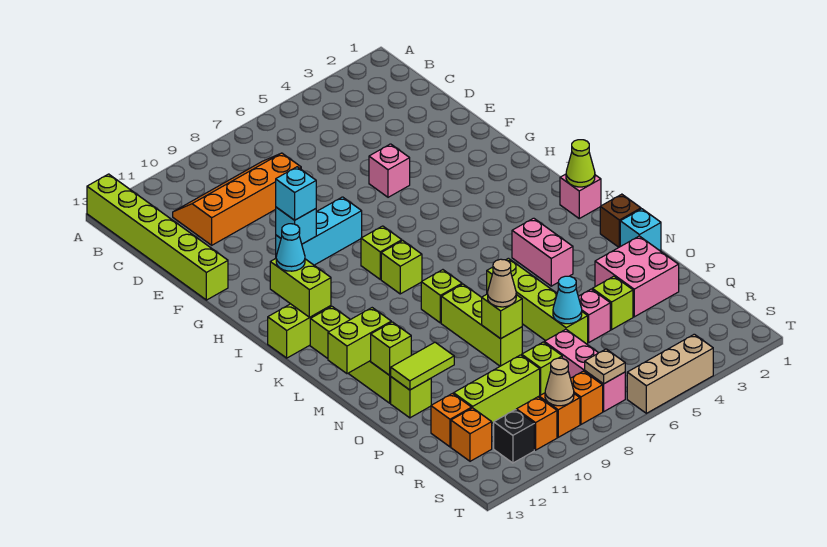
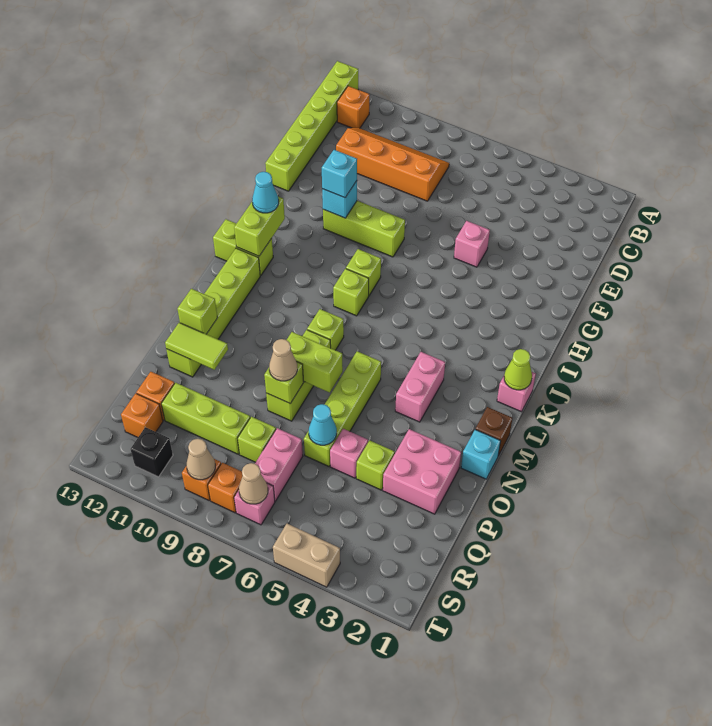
cyan brick G8:G10 level 1 -> lime brick G8:G10 level 1
lime brick M12:M13 level 2 -> lime brick N7:N8 level 2
tan plate S7 level 2 -> tan cone S7 level 2
orange brick S10 level 1 -> orange brick B12 level 1
tan brick T4:T6 level 1 -> tan brick T4:T5 level 1

